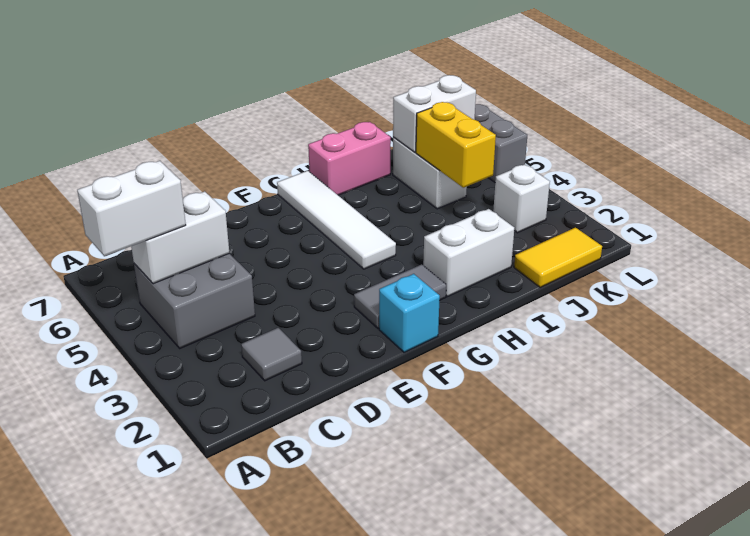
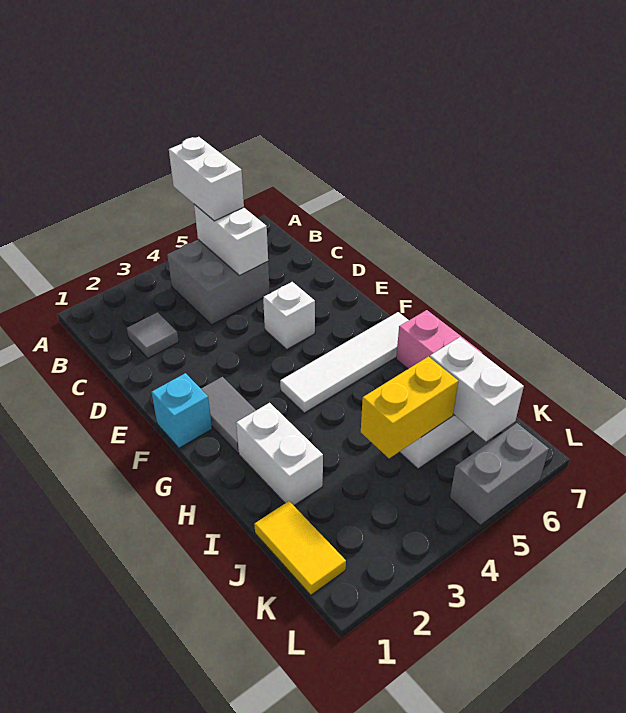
white brick K3 level 1 -> white brick E5 level 1

